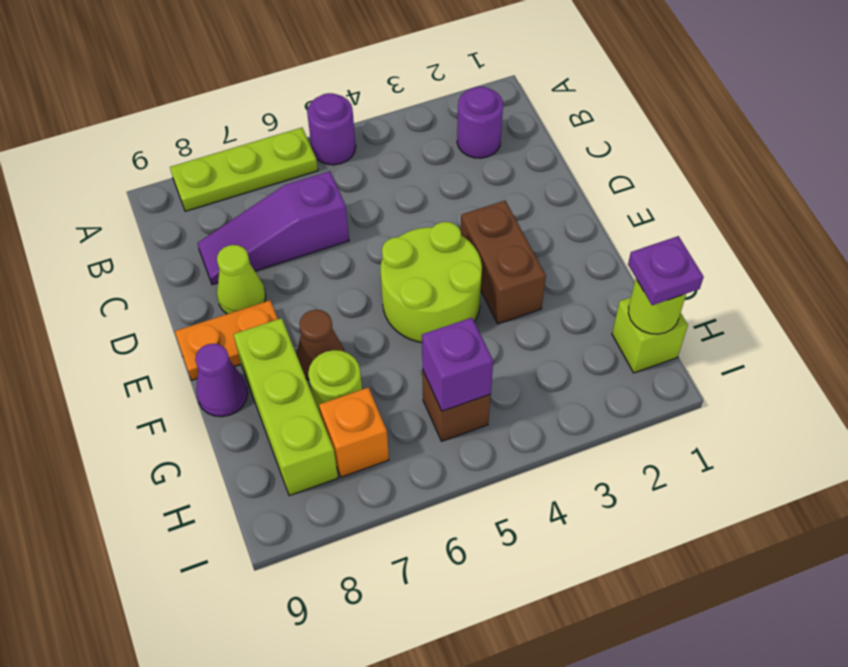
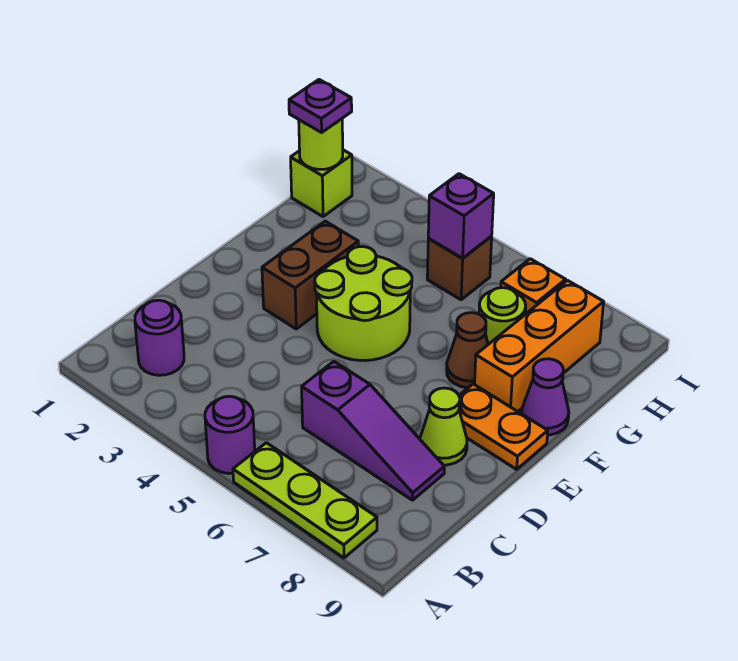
lime brick F8:H8 level 1 -> orange brick F8:H8 level 1

